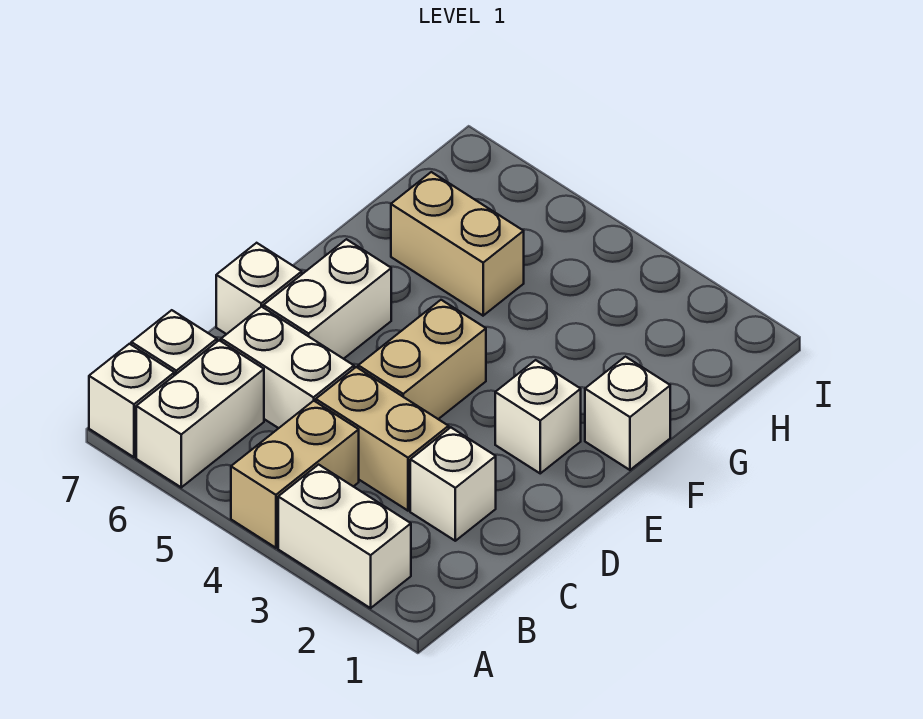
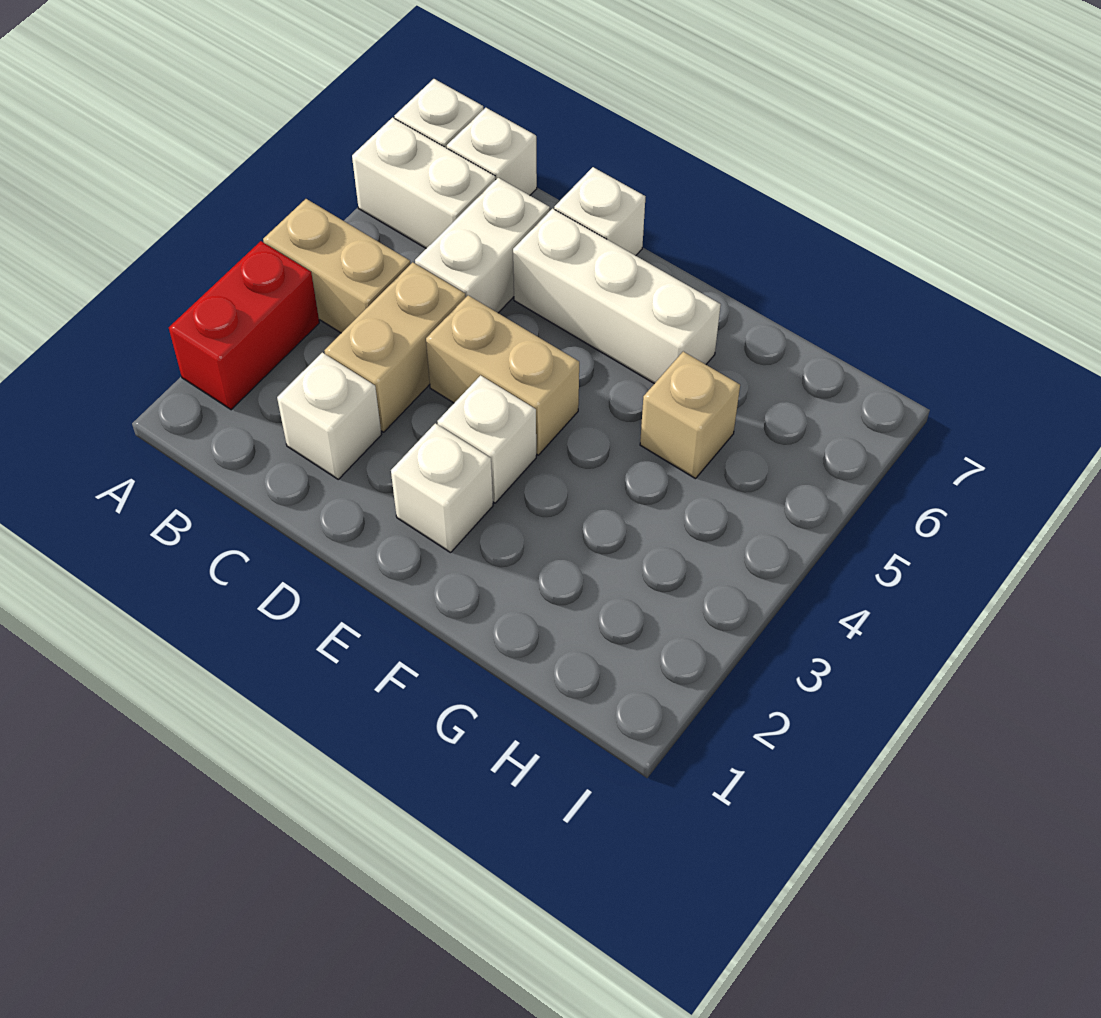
white brick A2:A3 level 1 -> red brick A2:A3 level 1
white brick D6:E6 level 1 -> white brick D6:F6 level 1
white brick F1 level 1 -> white brick E3 level 1
tan brick G5:G6 level 1 -> tan brick G5 level 1

